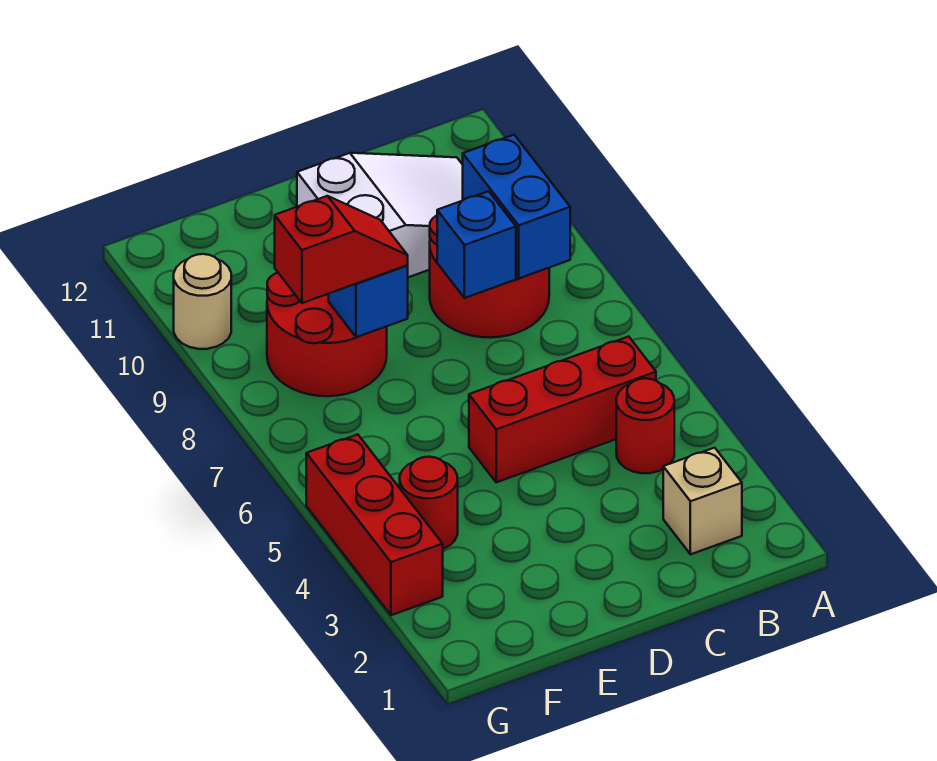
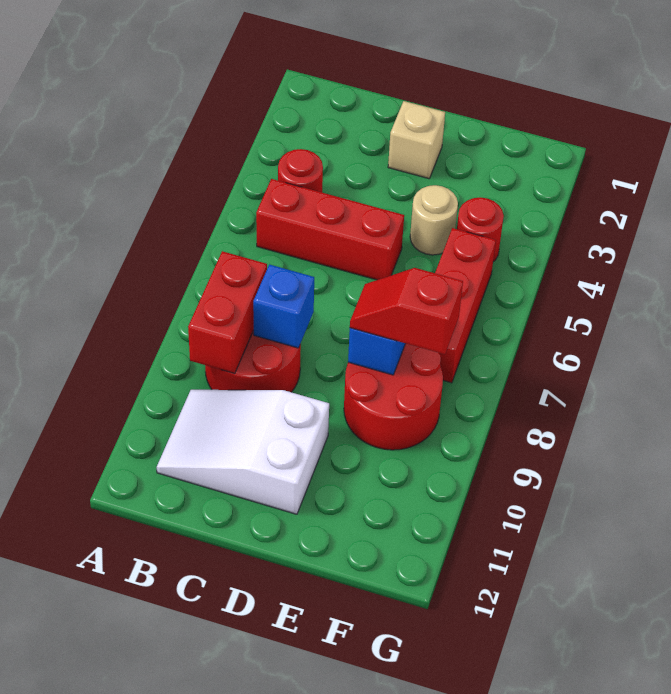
tan brick B2 level 1 -> tan brick D2 level 1
blue brick B8:B9 level 2 -> red brick B8:B9 level 2
red brick G3:G5 level 1 -> red brick F5:F7 level 1
tan round brick G10 level 1 -> tan round brick E4 level 1

